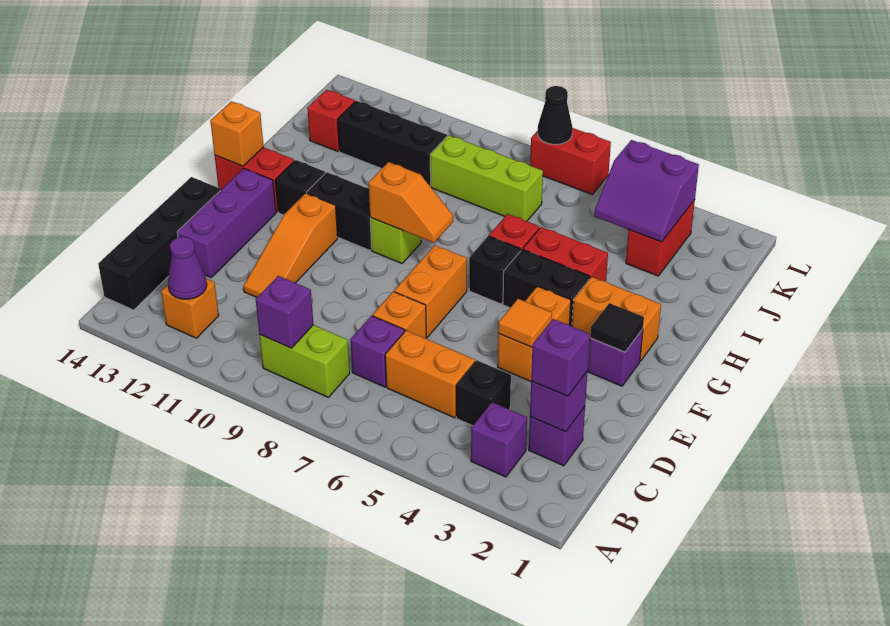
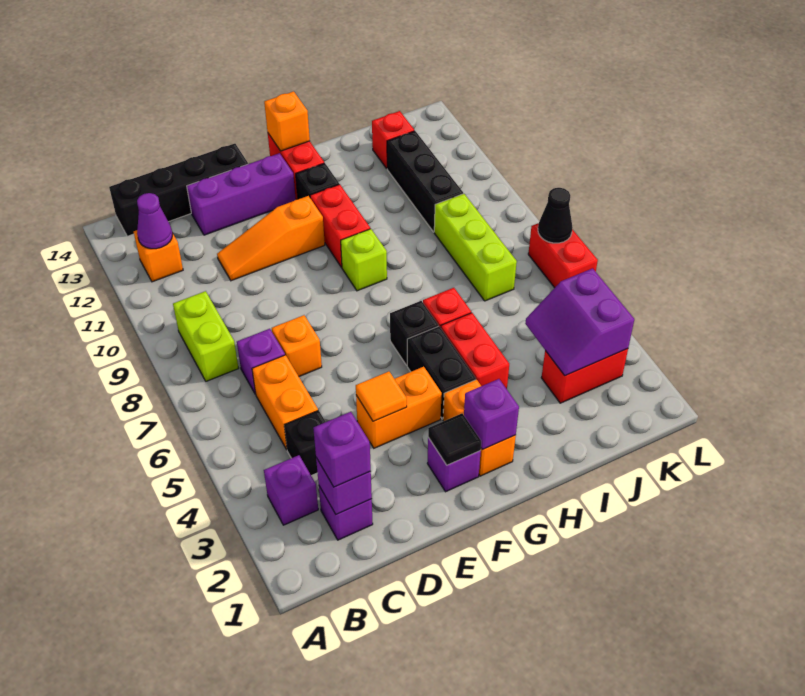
purple brick B9 level 2 -> purple brick G2 level 2
orange brick E7:F7 level 1 -> none
orange slope G8:G9 level 2 top 9 -> none
black brick G10:G11 level 1 -> red brick G10:G11 level 1

